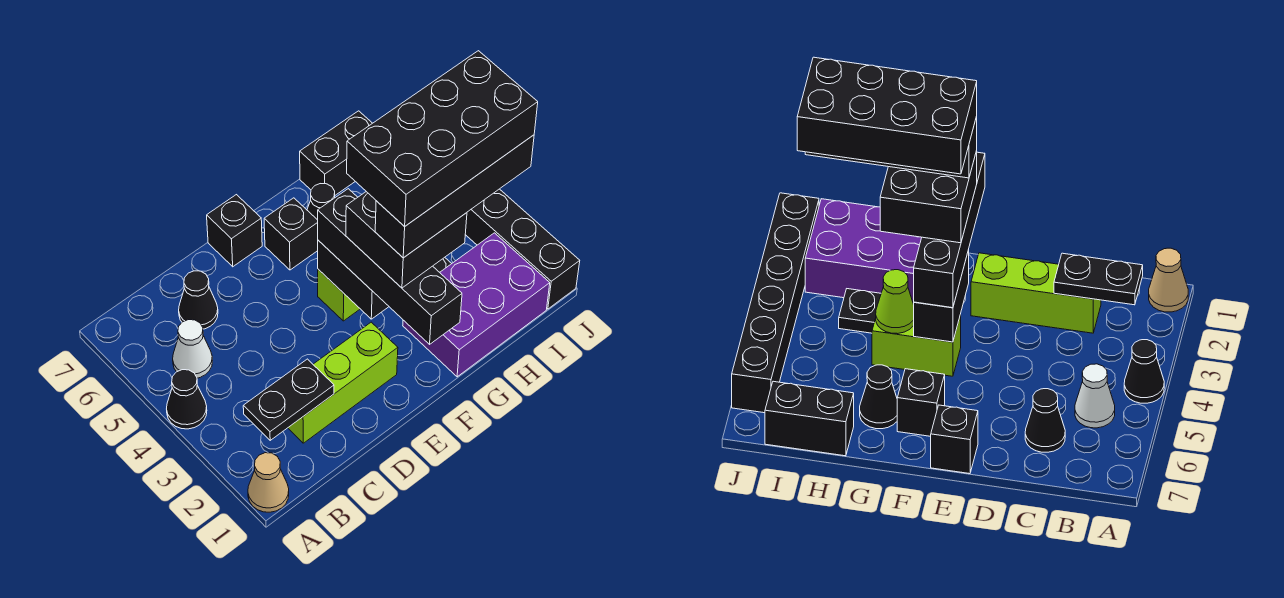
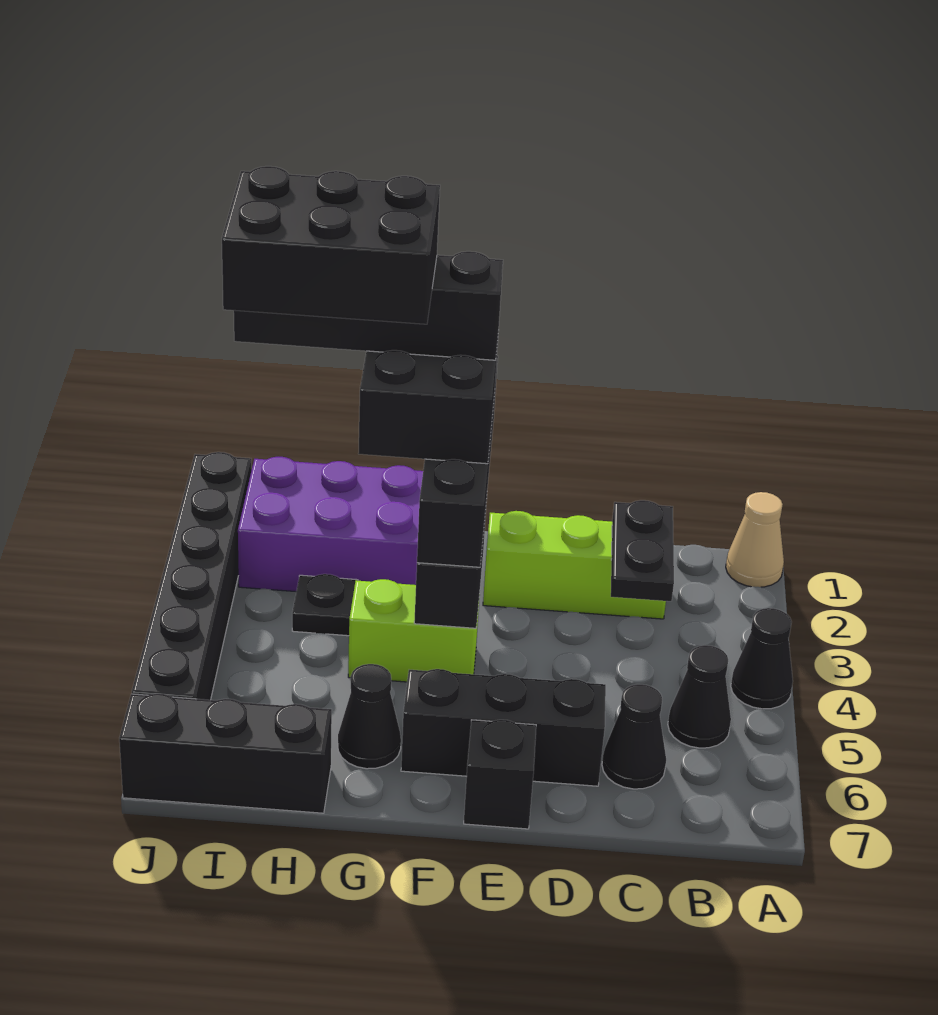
black plate B2:C2 level 2 -> black plate C2:C3 level 2
white cone B5 level 1 -> black cone B5 level 1
black brick F2:I3 level 6 -> black brick G2:I3 level 6
black brick F6 level 1 -> black brick D6:F6 level 1
lime cone G4 level 2 -> none
black brick H7:I7 level 1 -> black brick H7:J7 level 1

